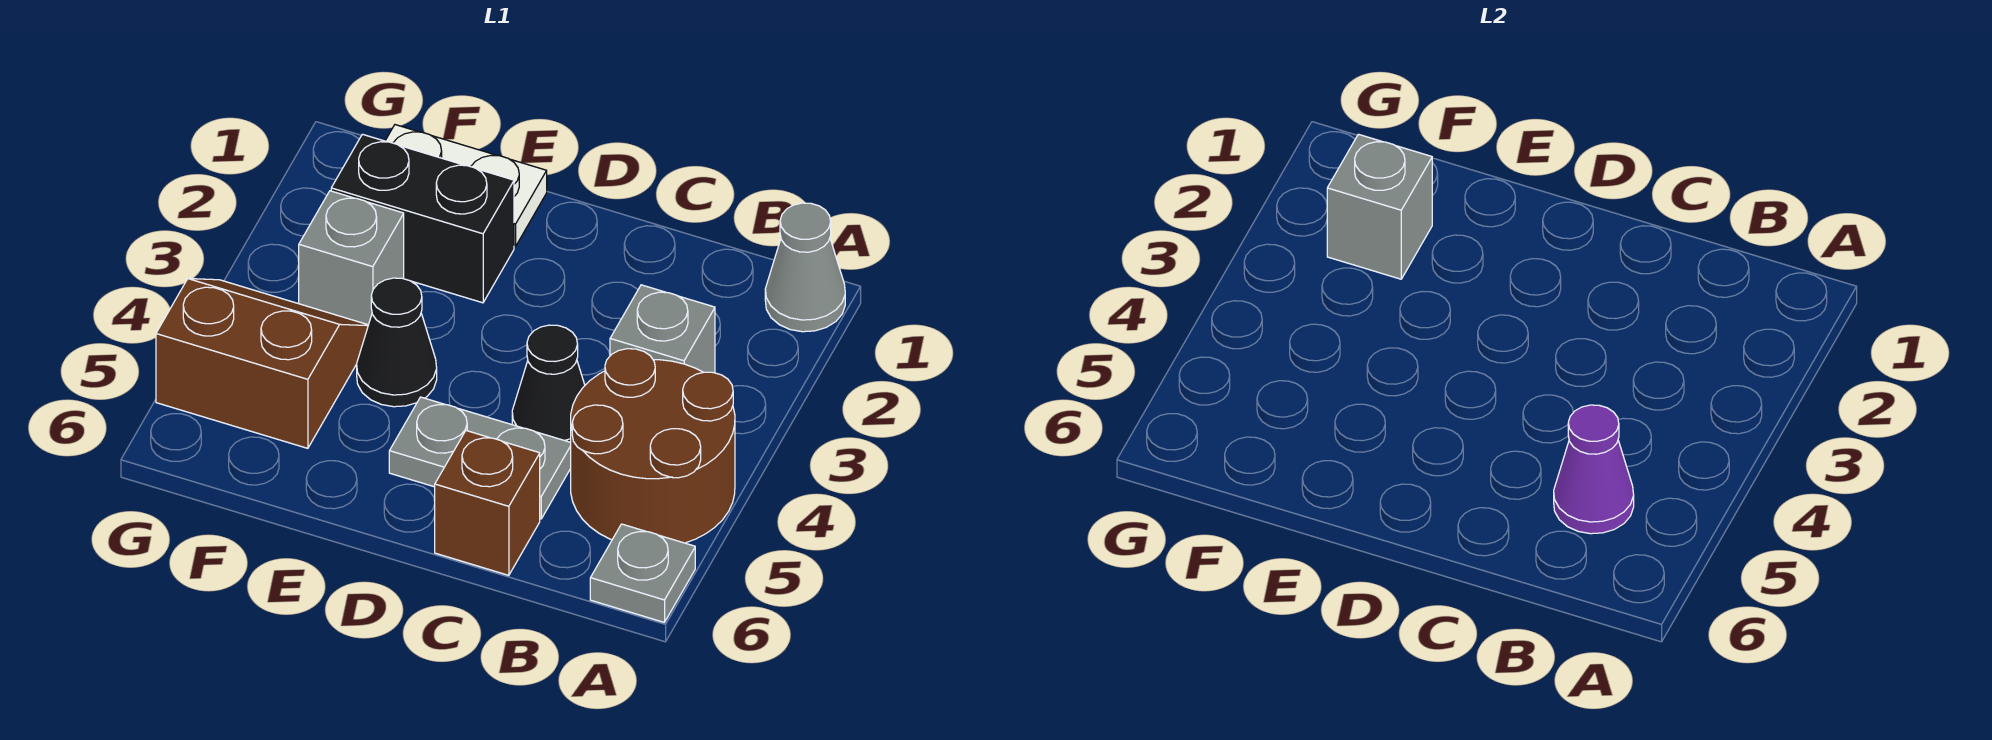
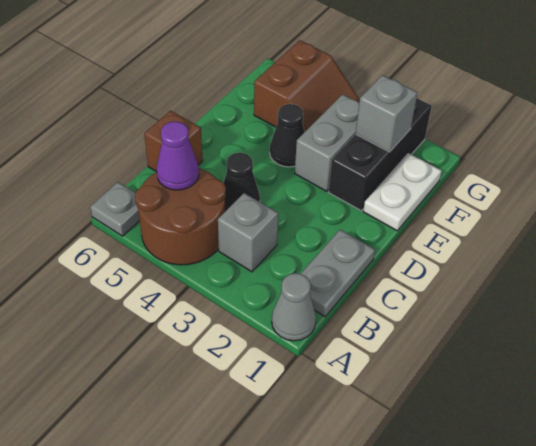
grey plate C5:D5 level 1 -> grey plate B1:C1 level 1
black brick E2:F2 level 1 -> black brick E2:G2 level 1
grey brick F3 level 1 -> grey brick E3:F3 level 1

